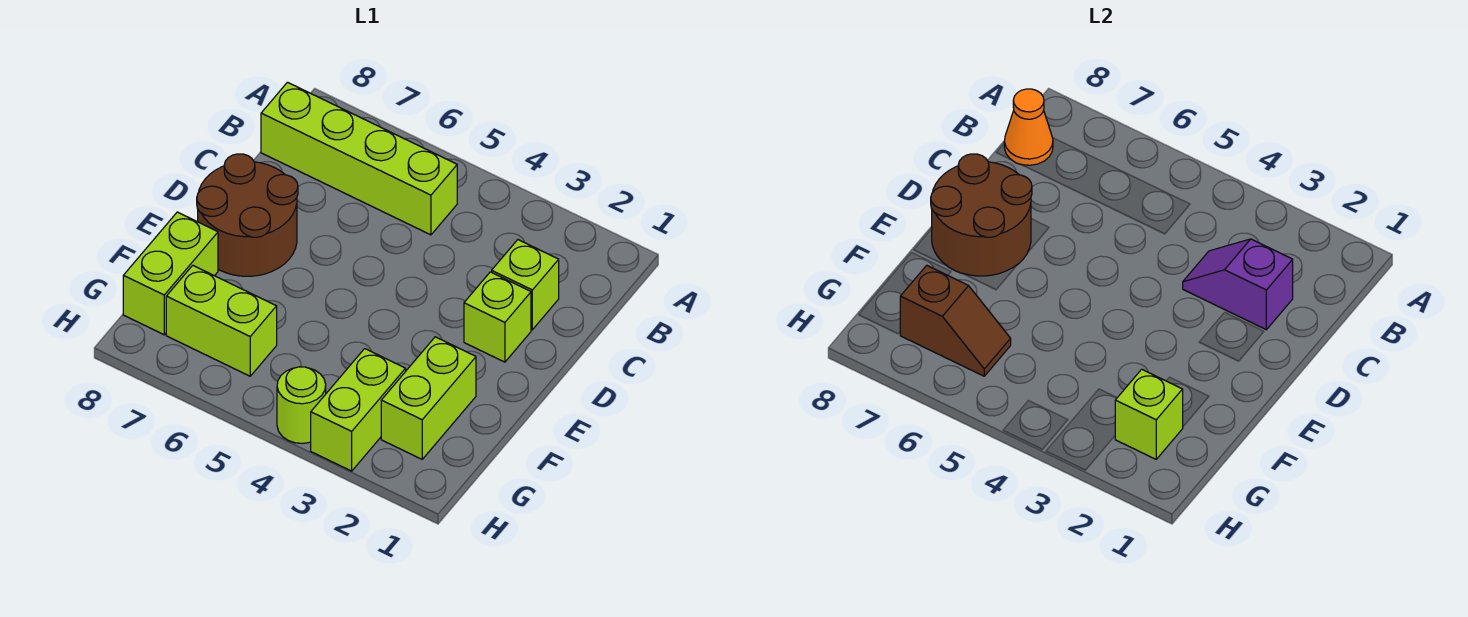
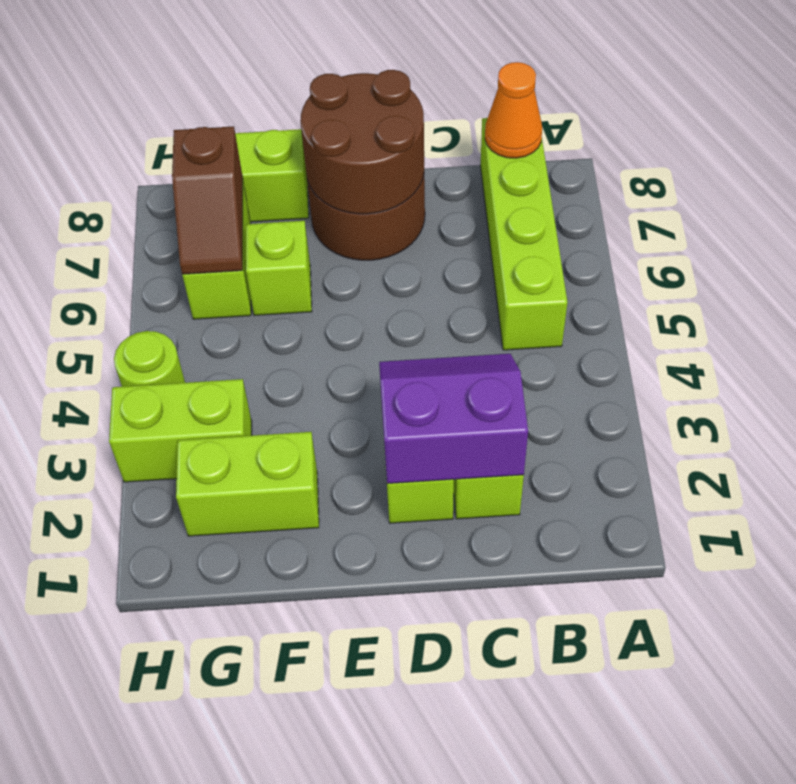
purple slope C2:C3 level 2 top 2 -> purple slope C2:D3 level 2 top 2
lime brick G2 level 2 -> lime brick F6 level 1

